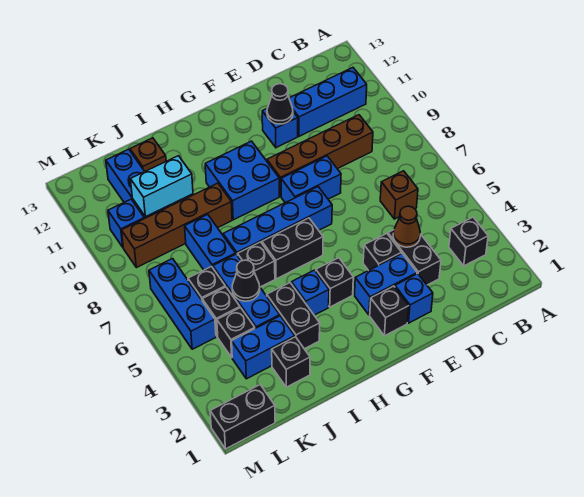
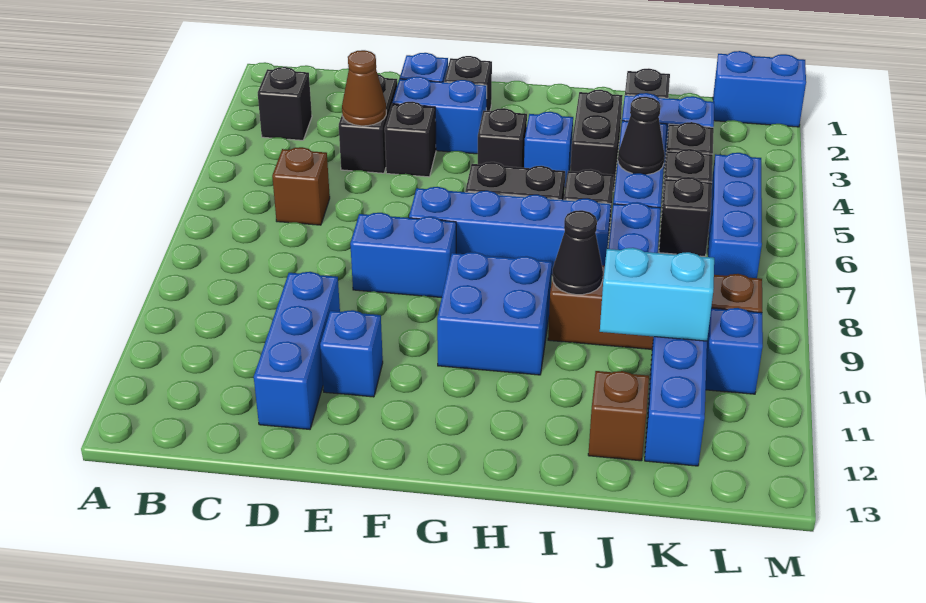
blue brick B11:D11 level 1 -> blue brick D10:D12 level 1
brown brick C9:F9 level 1 -> none
black cone E11 level 2 -> black cone I9 level 2
black brick L1:M1 level 1 -> blue brick L1:M1 level 1

